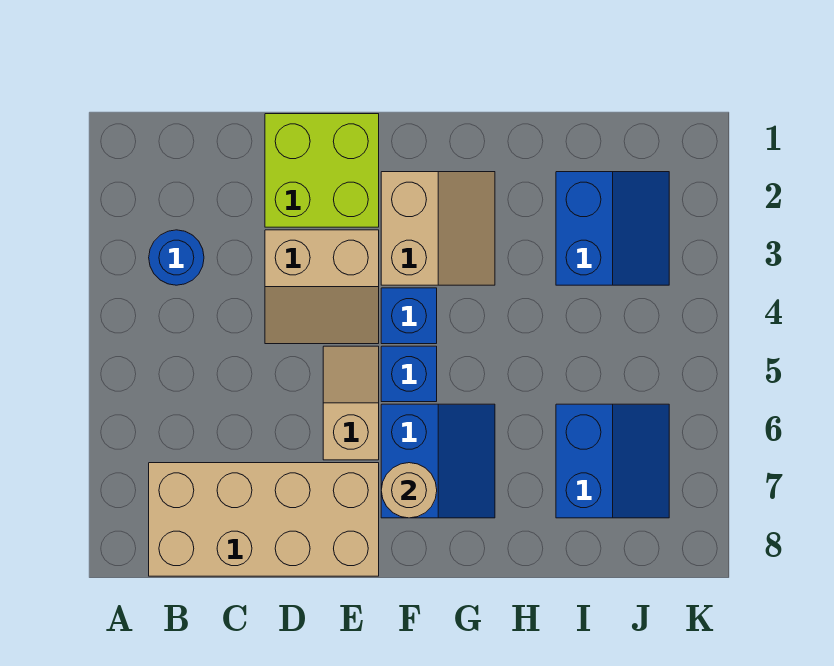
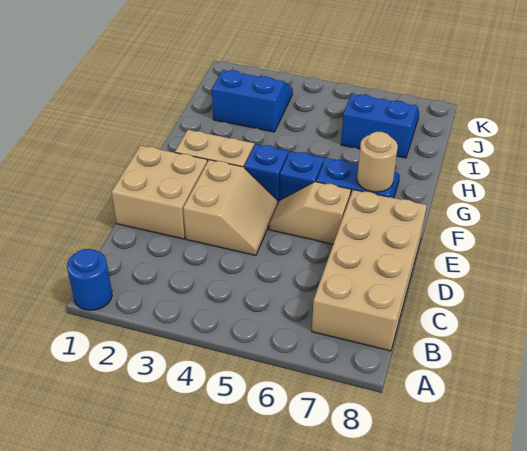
blue round brick B3 level 1 -> blue round brick A1 level 1
lime brick D1:E2 level 1 -> tan brick D1:E2 level 1

